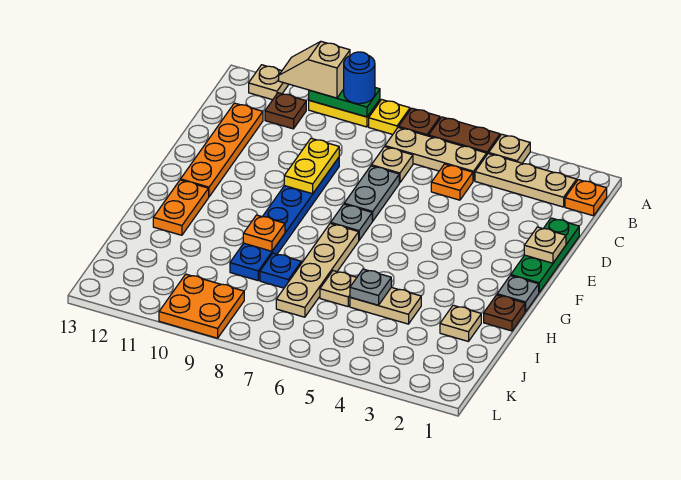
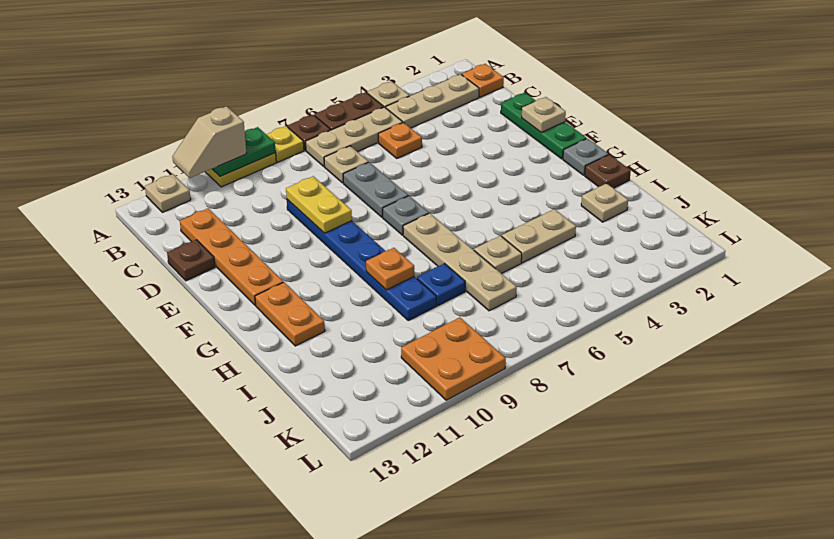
blue round brick A9 level 3 -> none
brown plate B11 level 1 -> brown plate D13 level 1
grey plate I5 level 2 -> none

